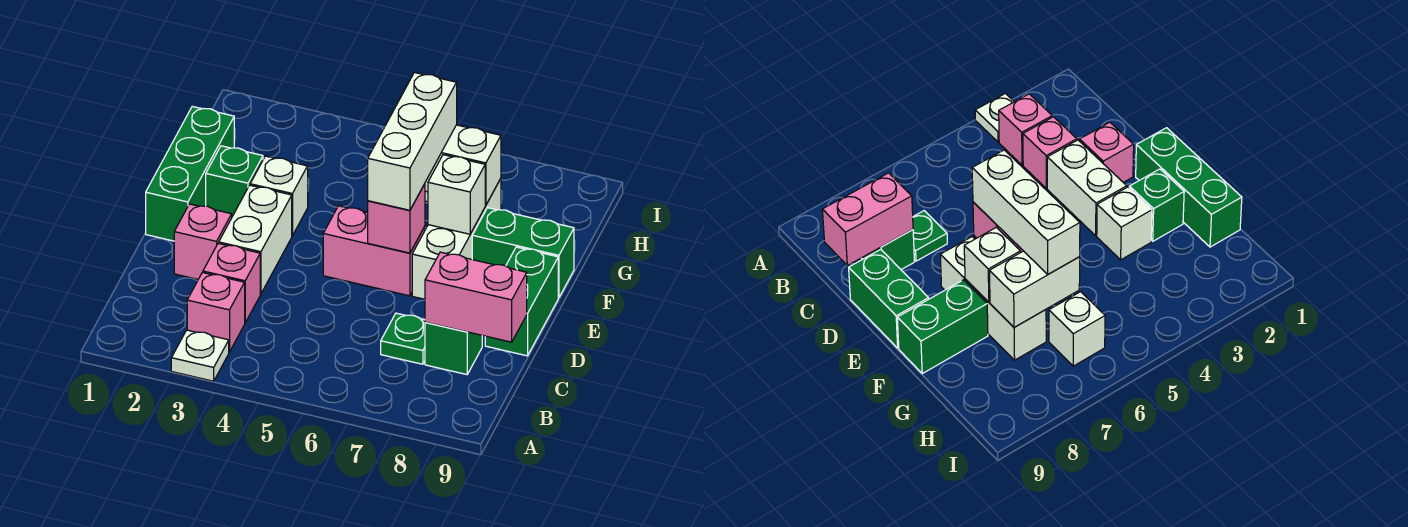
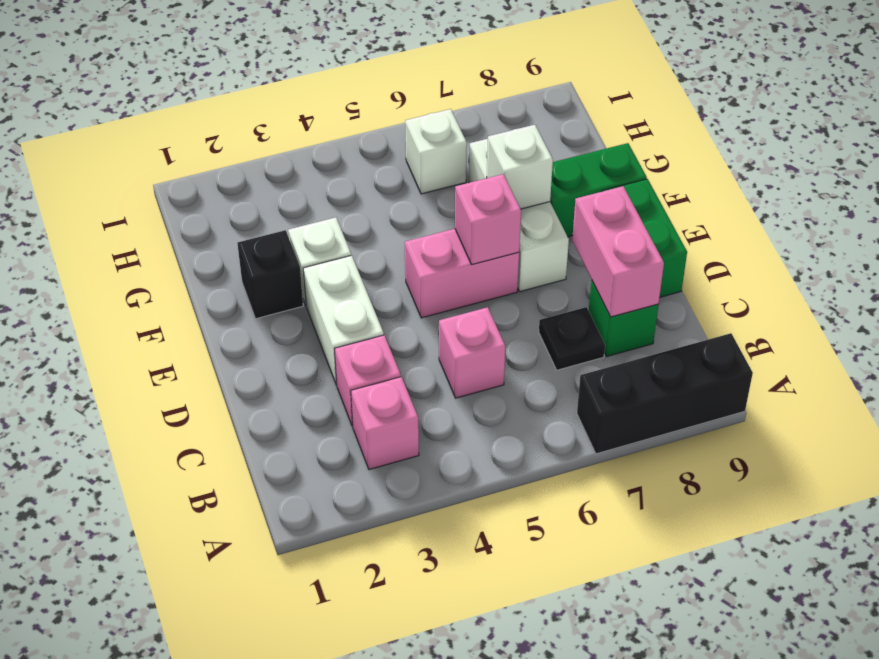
white plate A3 level 1 -> none
none -> black brick A7:A9 level 1
green plate C7 level 1 -> black plate C7 level 1
pink brick C8:C9 level 2 -> pink brick C8:D8 level 2
pink brick D2 level 1 -> pink brick C5 level 1
green brick E1:G1 level 1 -> none
white brick E6:G6 level 3 -> none
green brick F2 level 1 -> black brick F2 level 1
white brick G6:G7 level 2 -> none

